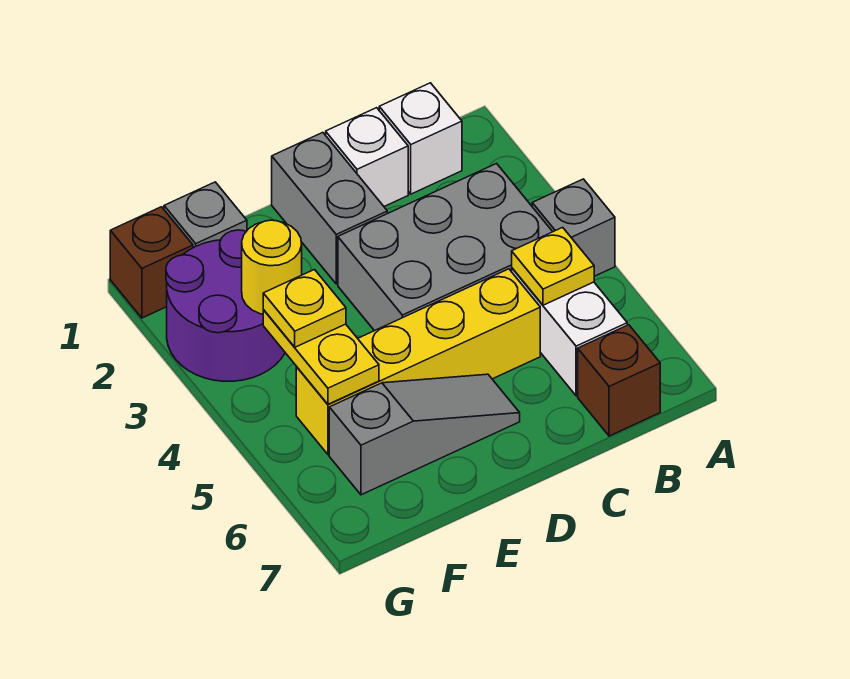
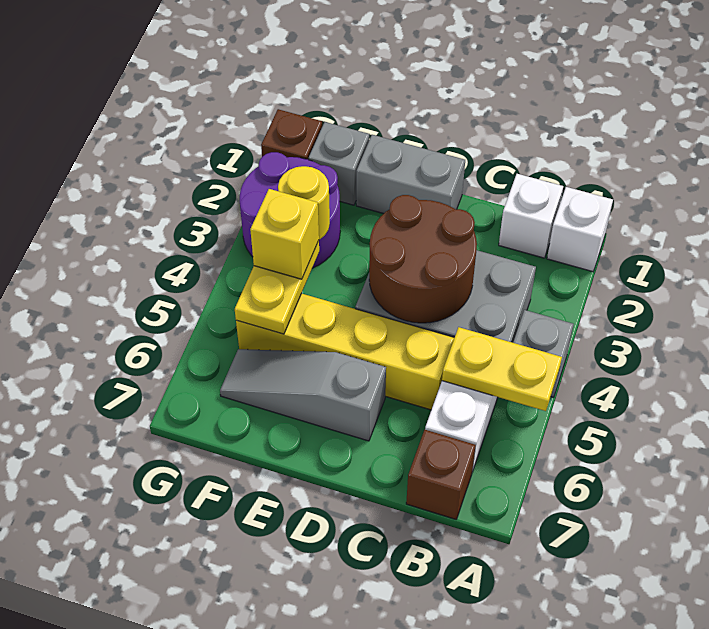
yellow plate B5 level 2 -> yellow plate A5:B5 level 2
white brick C1 level 1 -> white brick A1 level 1
none -> brown round brick C3:D4 level 2
grey brick D1:D2 level 1 -> grey brick D1:E1 level 1
grey slope D6:F6 level 1 top F -> grey slope D6:F6 level 1 top D
yellow plate F4 level 3 -> yellow brick F4 level 3

